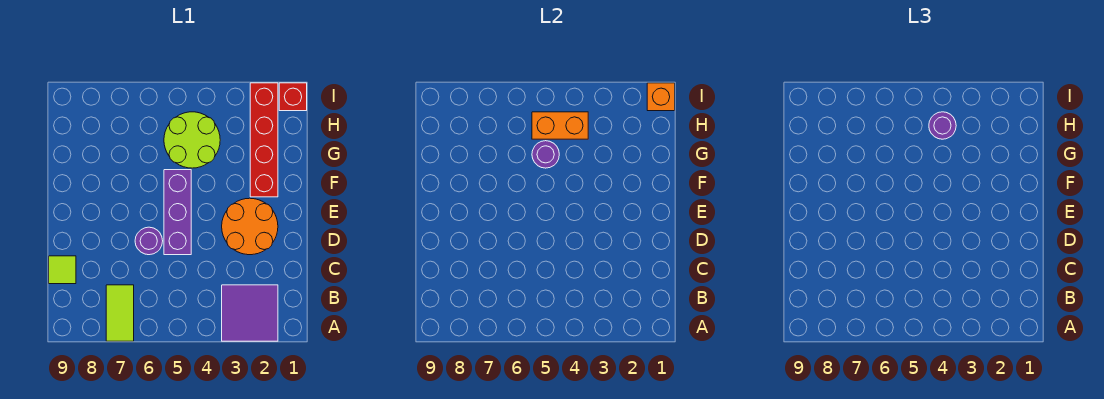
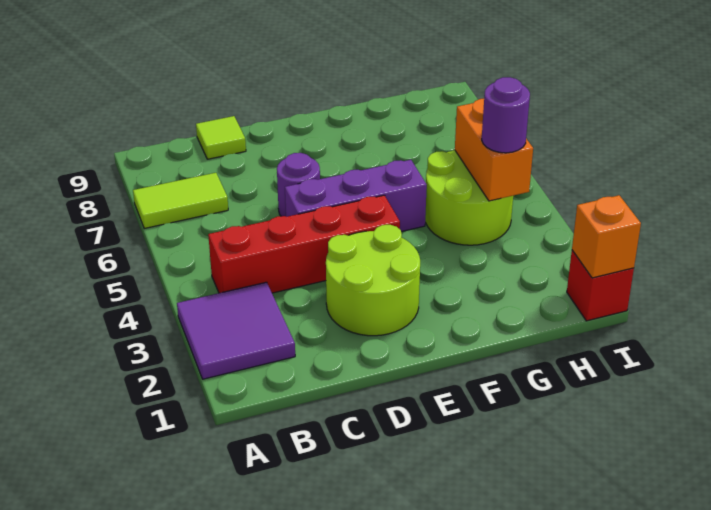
orange round brick D2:E3 level 1 -> lime round brick D2:E3 level 1
red brick F2:I2 level 1 -> red brick B4:E4 level 1
purple round brick G5 level 2 -> none

